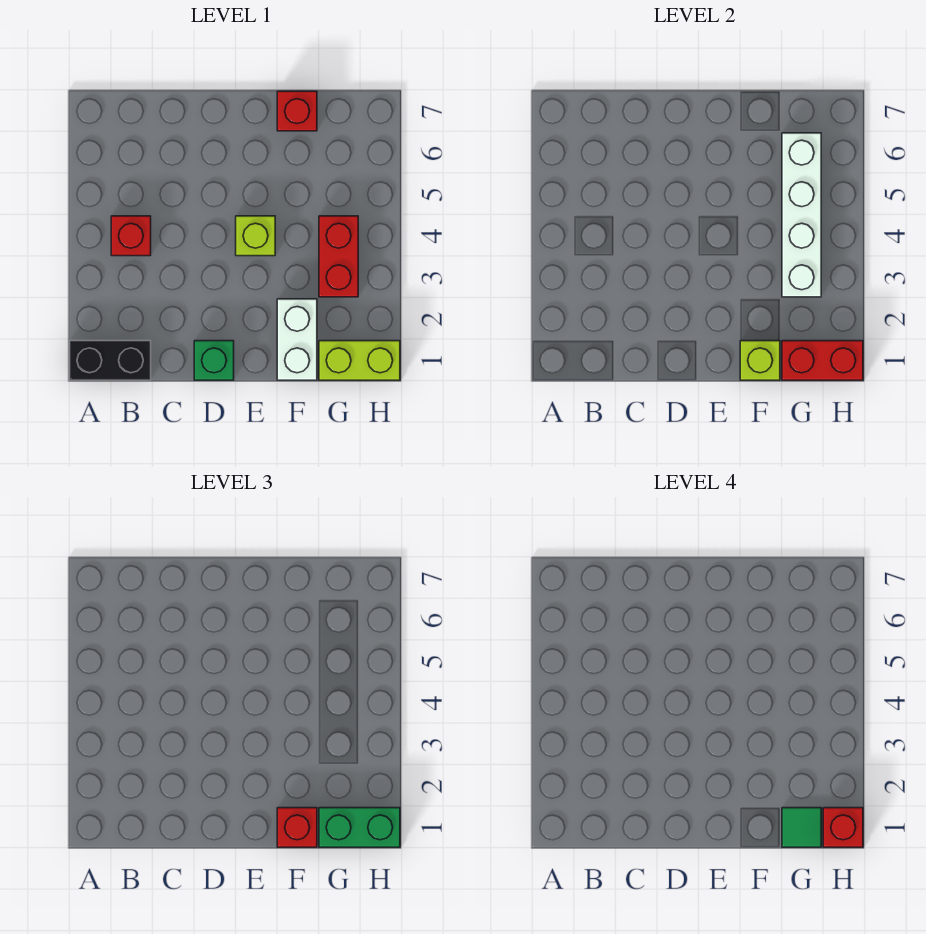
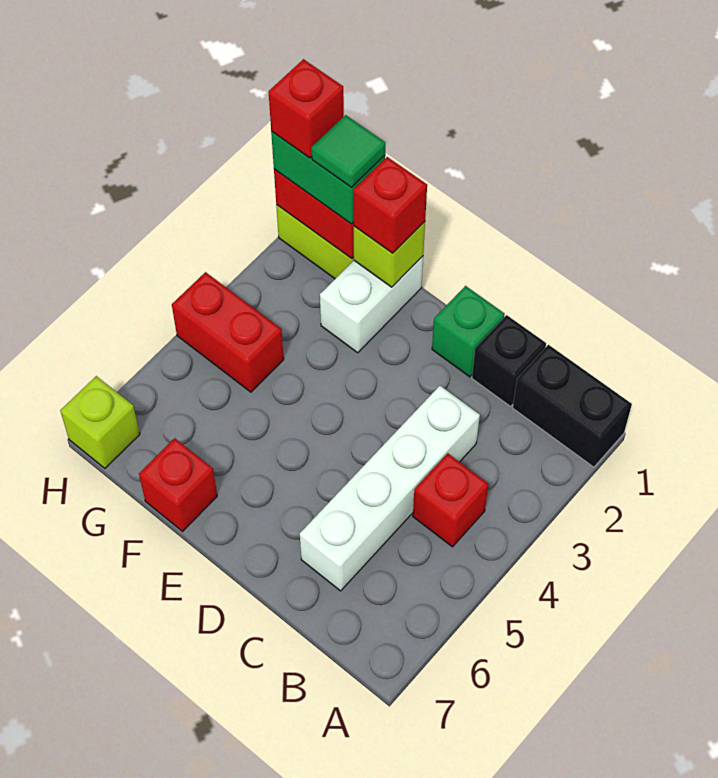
none -> black brick C1 level 1
lime brick E4 level 1 -> lime brick H7 level 1
red brick G3:G4 level 1 -> red brick G4:H4 level 1
white brick G3:G6 level 2 -> white brick C3:C6 level 1

